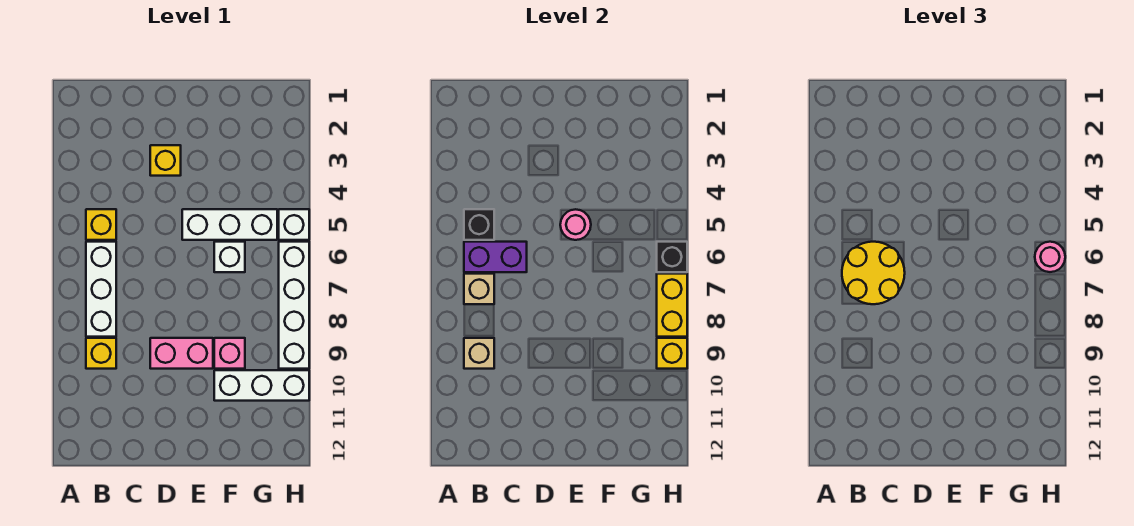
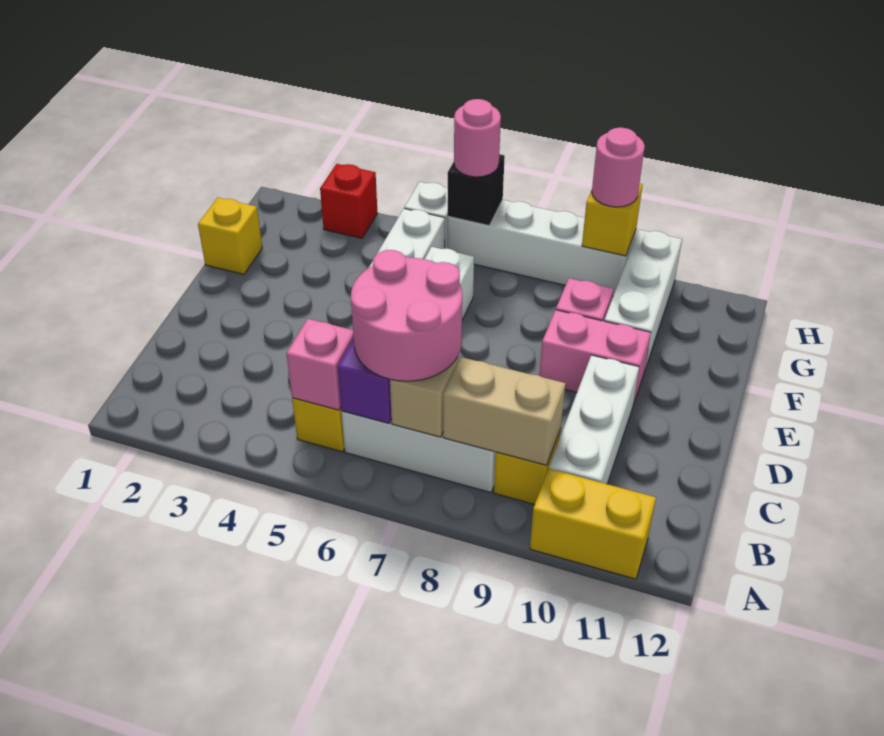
black brick B5 level 2 -> pink brick B5 level 2
yellow round brick B6:C7 level 3 -> pink round brick B6:C7 level 3
tan brick B9 level 2 -> tan brick B8:B9 level 2
none -> white brick B10:D10 level 1
yellow brick D3 level 1 -> yellow brick F1 level 1
pink brick D9:E9 level 1 -> pink brick E9:E10 level 1
pink round brick E5 level 2 -> pink round brick H9 level 3
none -> red brick H3 level 1
yellow brick H7:H8 level 2 -> yellow brick A10:A11 level 1

